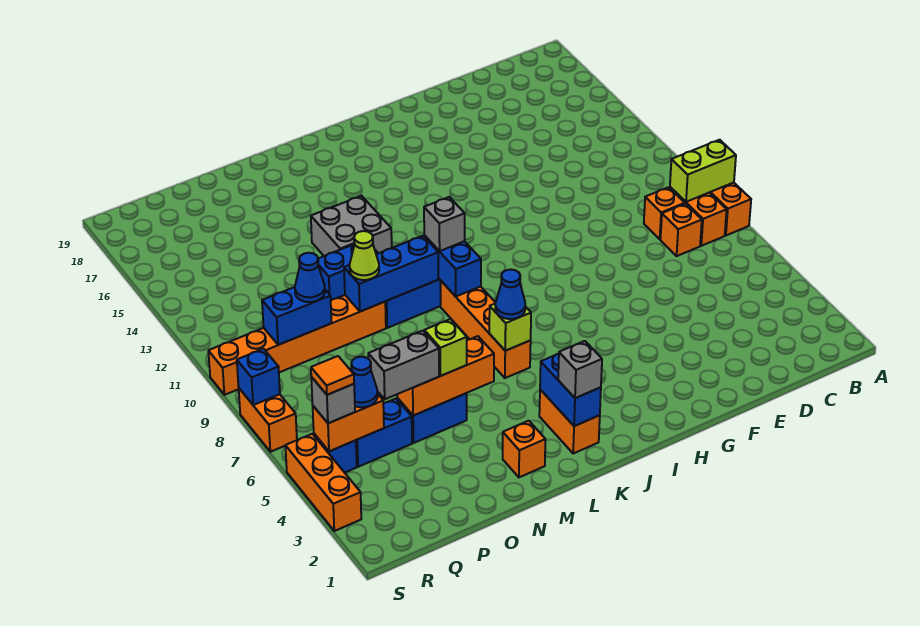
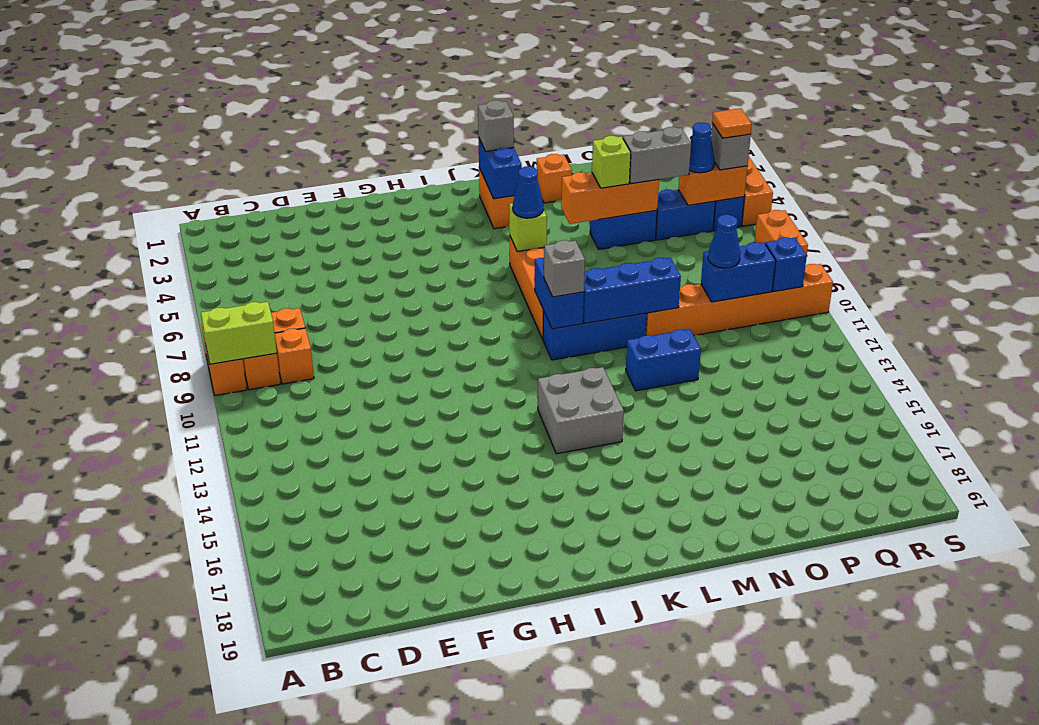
grey brick L13:M14 level 1 -> grey brick J13:K14 level 1
lime cone N10 level 3 -> none
blue brick S8 level 2 -> blue brick R10 level 2

